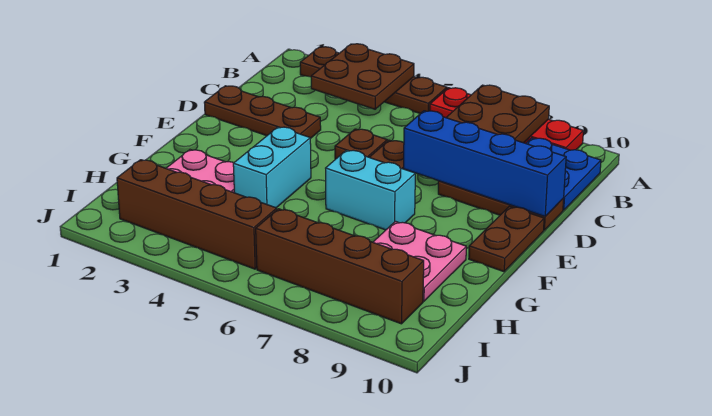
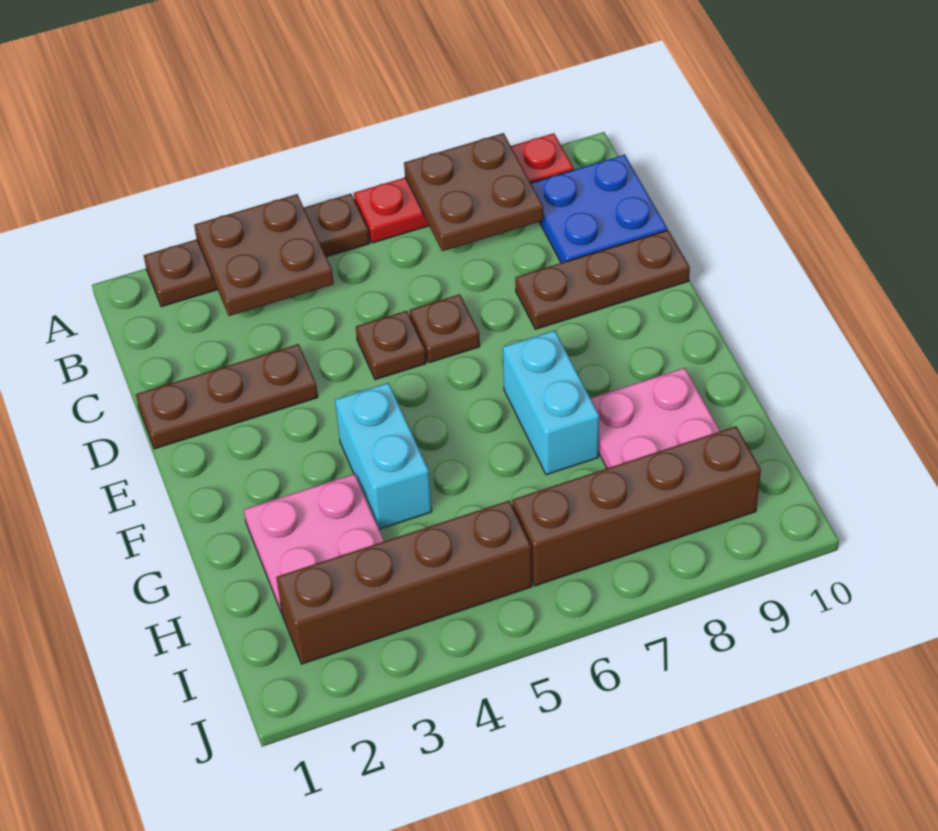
blue brick D7:D10 level 2 -> none
brown plate E10:F10 level 1 -> none
cyan brick F6:F7 level 1 -> cyan brick F7:G7 level 1

